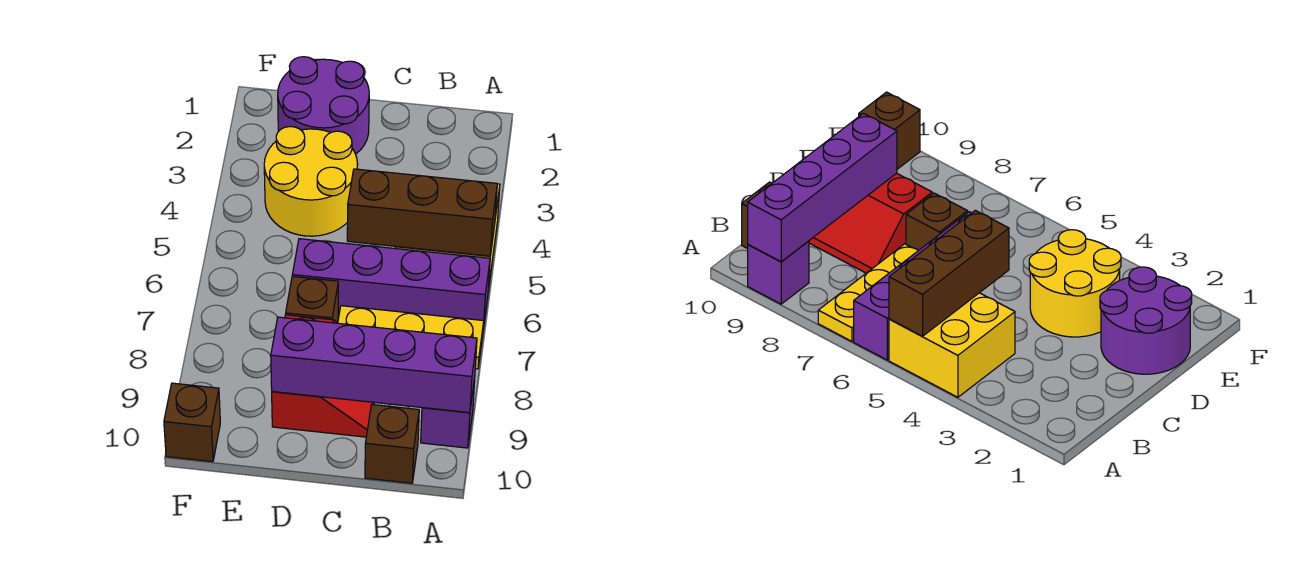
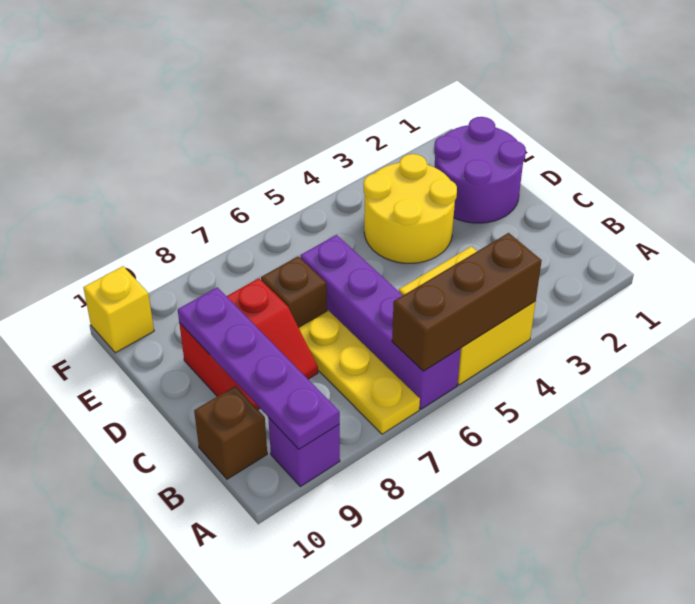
brown brick A5:C5 level 2 -> brown brick A4:A6 level 2
purple brick A9:D9 level 2 -> purple plate A9:D9 level 2
brown brick F10 level 1 -> yellow brick F10 level 1

